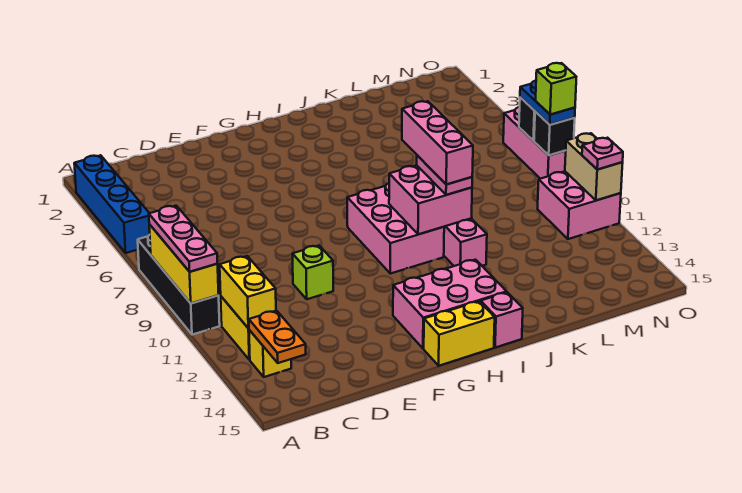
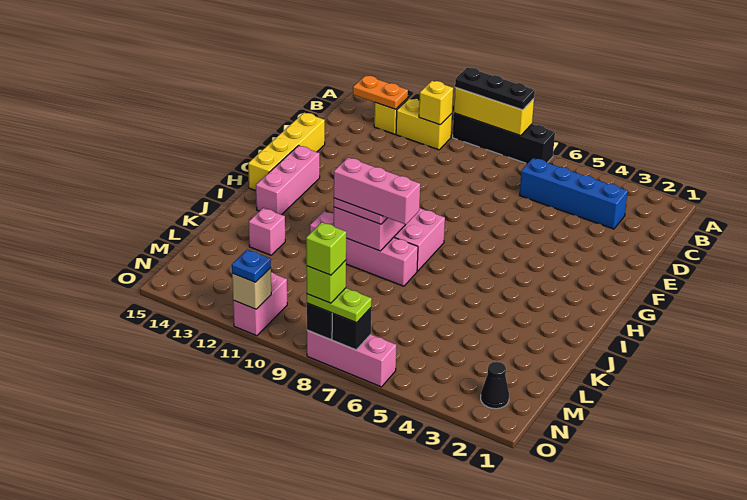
blue brick A2:A5 level 1 -> blue brick C3:C6 level 1
pink plate A8:A10 level 3 -> black plate A8:A10 level 3
yellow brick B11:B12 level 2 -> yellow brick B11 level 2
lime brick E10 level 1 -> lime brick O8 level 5
pink brick G13:I14 level 1 -> pink brick G14:I14 level 1
yellow brick G15:H15 level 1 -> yellow brick E15:H15 level 1
pink brick I15 level 1 -> pink brick K13 level 1
none -> black cone N2 level 1
pink brick N10:O11 level 1 -> pink brick N11:O11 level 1
blue plate O7:O8 level 3 -> lime plate O7:O8 level 3
tan brick O10:O11 level 2 -> tan brick O11 level 2
pink plate O11 level 3 -> blue plate O11 level 3

